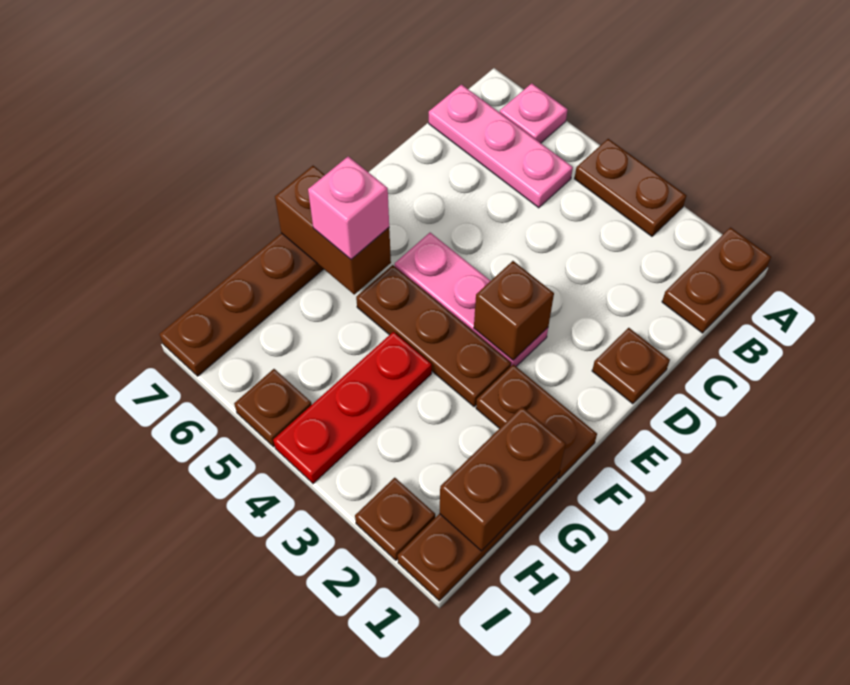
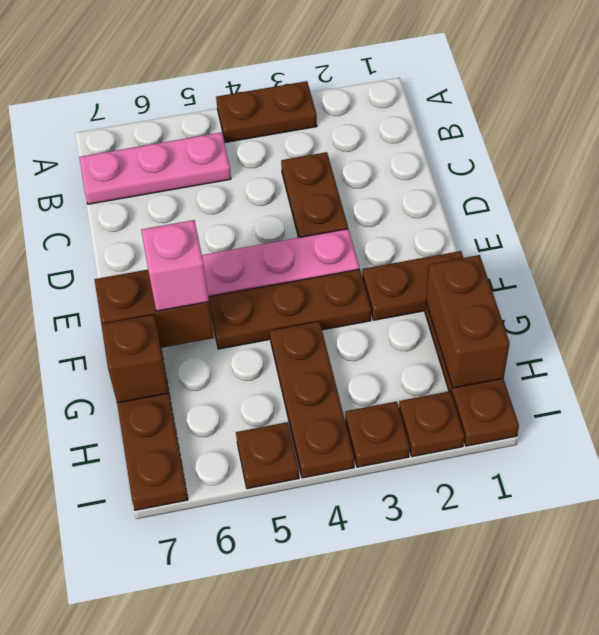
brown plate A1:B1 level 1 -> brown plate C3:D3 level 1
pink plate A6 level 1 -> none
brown plate D1 level 1 -> brown plate I3 level 1
brown brick E3 level 2 -> brown brick G7 level 2
red plate G4:I4 level 1 -> brown plate G4:I4 level 1

